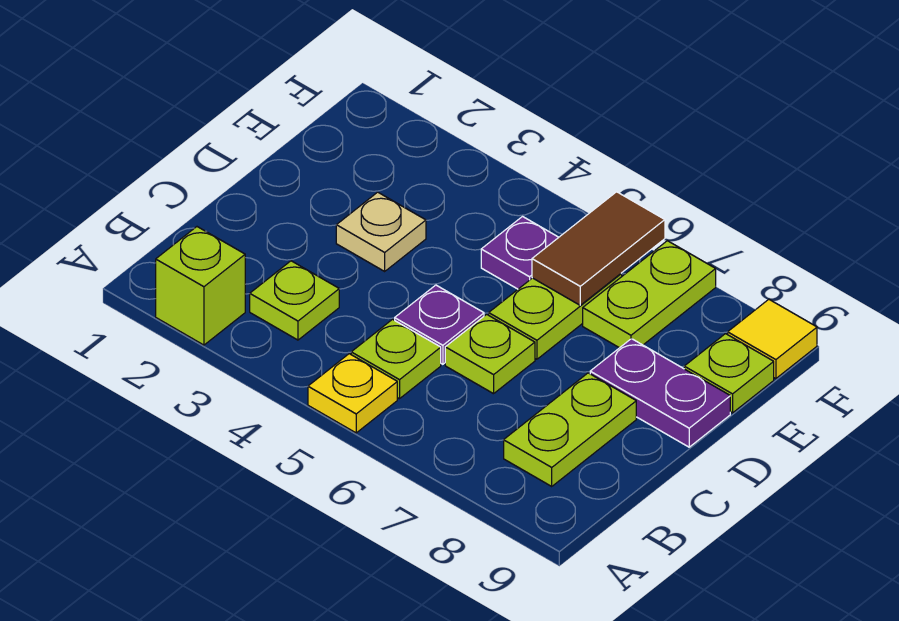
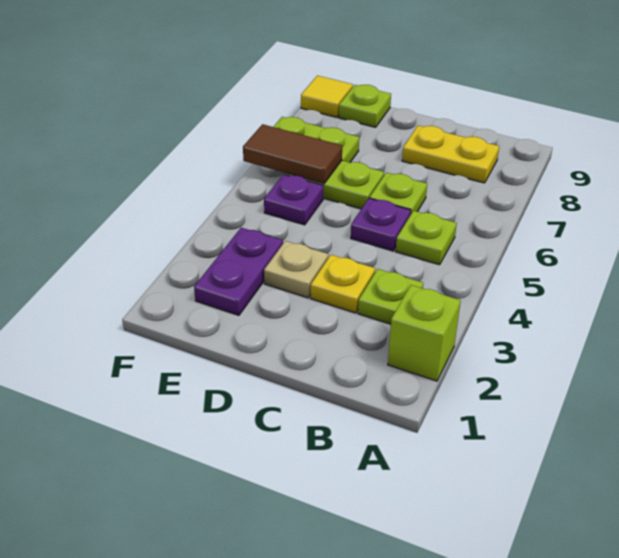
yellow plate A5 level 1 -> yellow plate C3 level 1
lime plate B8:C8 level 1 -> yellow plate B8:C8 level 1
purple plate D8:D9 level 1 -> purple plate E2:E3 level 1

